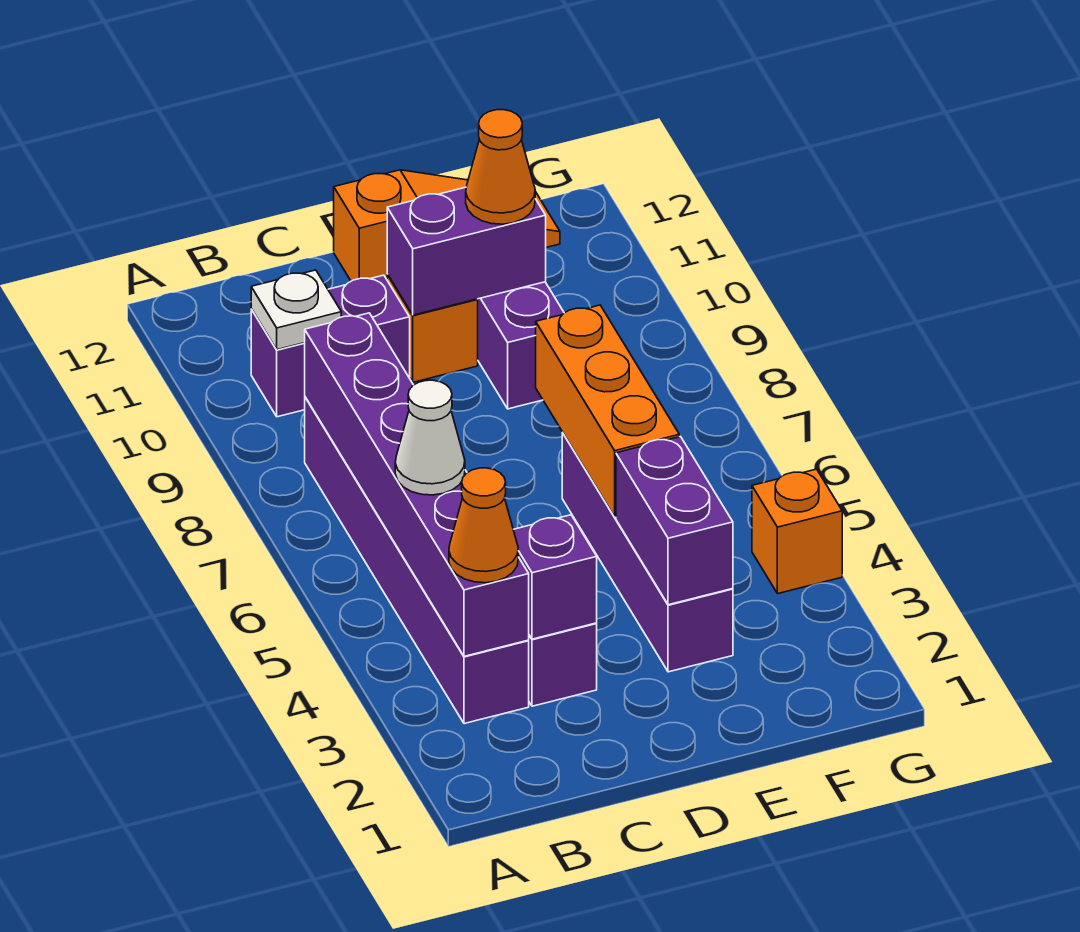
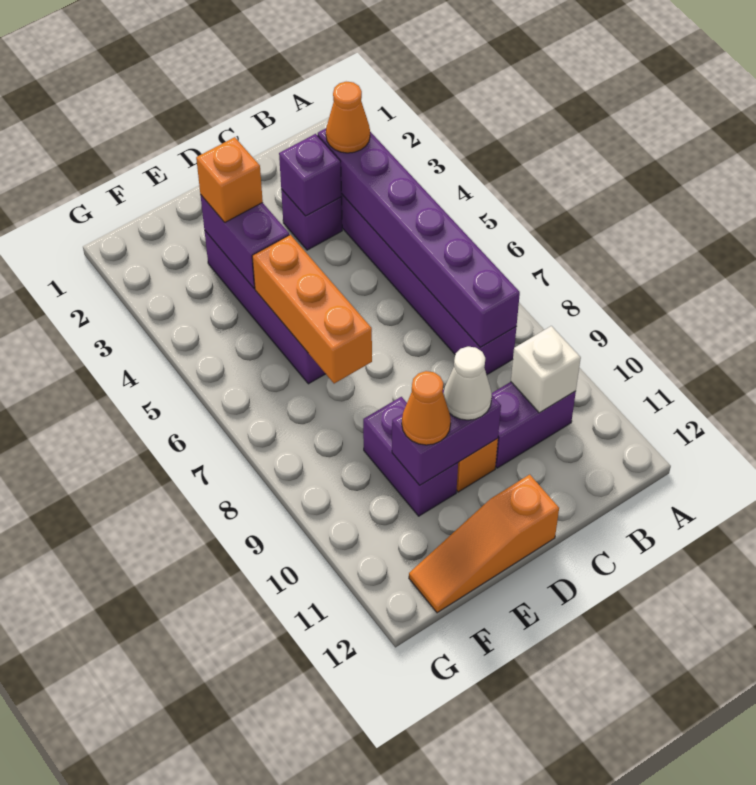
white cone B5 level 3 -> white cone D10 level 3
white plate B10 level 2 -> white brick B10 level 2
orange brick G4 level 1 -> orange brick E3 level 3

